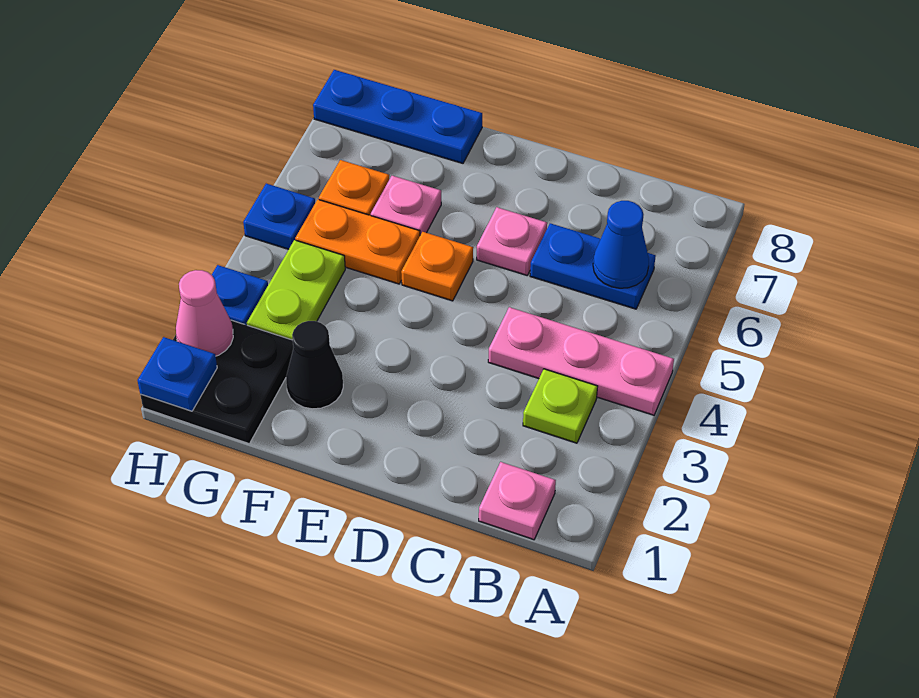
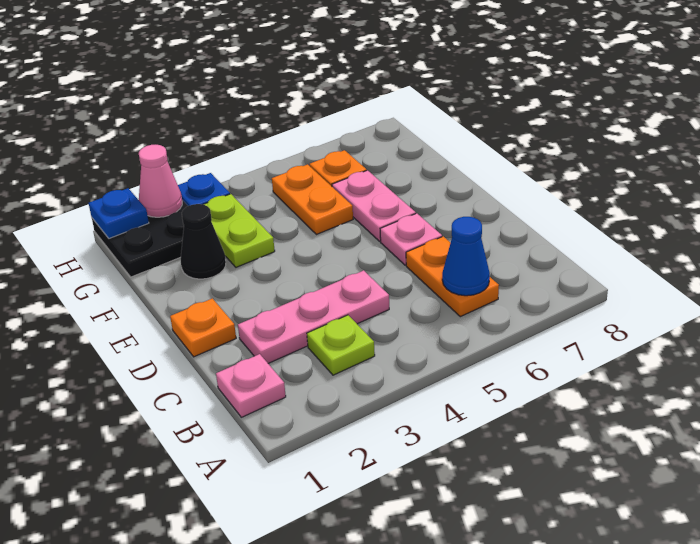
pink plate A4:C4 level 1 -> pink plate C2:C4 level 1
blue plate B6:C6 level 1 -> orange plate B6:C6 level 1
orange plate E5 level 1 -> orange plate D1 level 1
pink plate F6 level 1 -> pink plate E6:F6 level 1
blue plate F8:H8 level 1 -> none
lime plate G3:G4 level 1 -> lime plate F3:G3 level 1
blue plate H5 level 1 -> none

